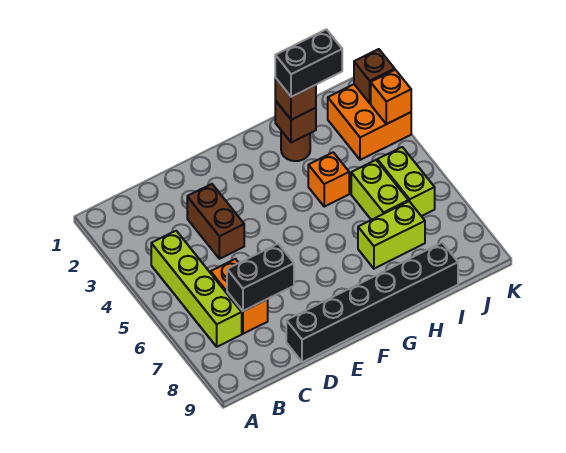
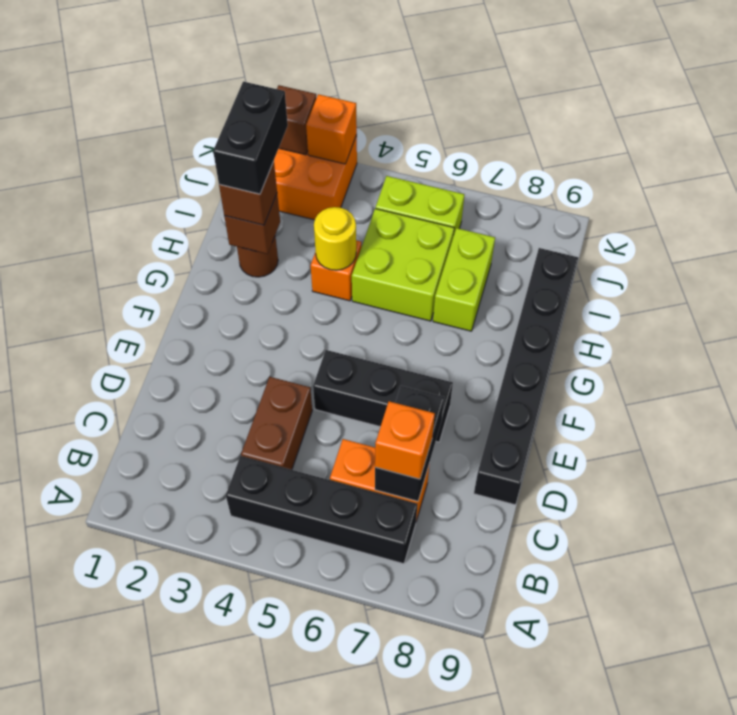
lime brick B4:B7 level 1 -> black brick B4:B7 level 1
none -> orange brick C7 level 3
brown brick D3:D4 level 1 -> brown brick C4:D4 level 1
none -> black brick E5:E7 level 1
none -> yellow round brick H4 level 2
lime brick I5:I6 level 1 -> lime brick H5:I6 level 1

